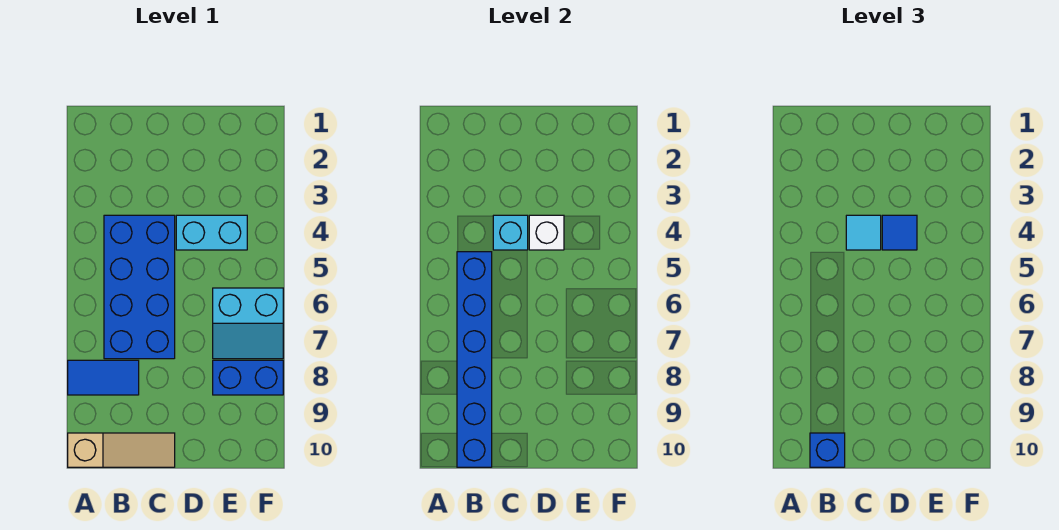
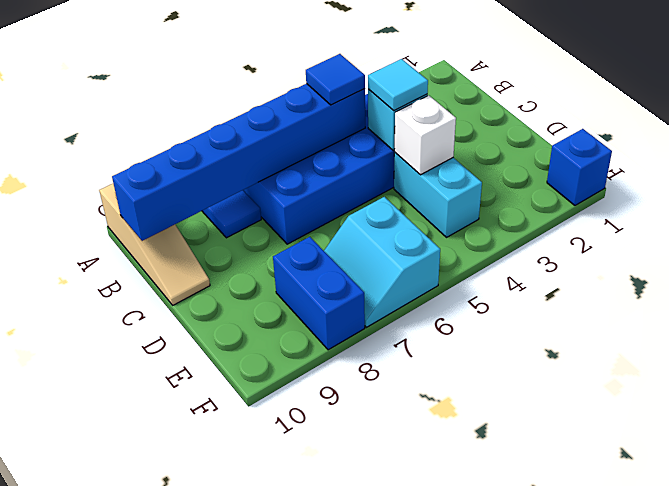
blue brick B10 level 3 -> blue brick F1 level 1
blue tile D4 level 3 -> blue tile B5 level 3

